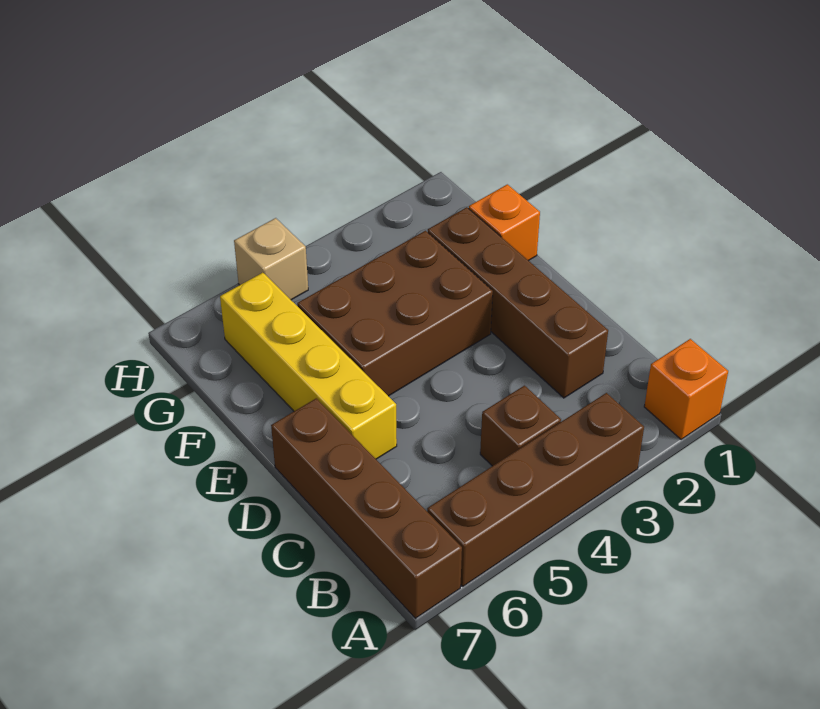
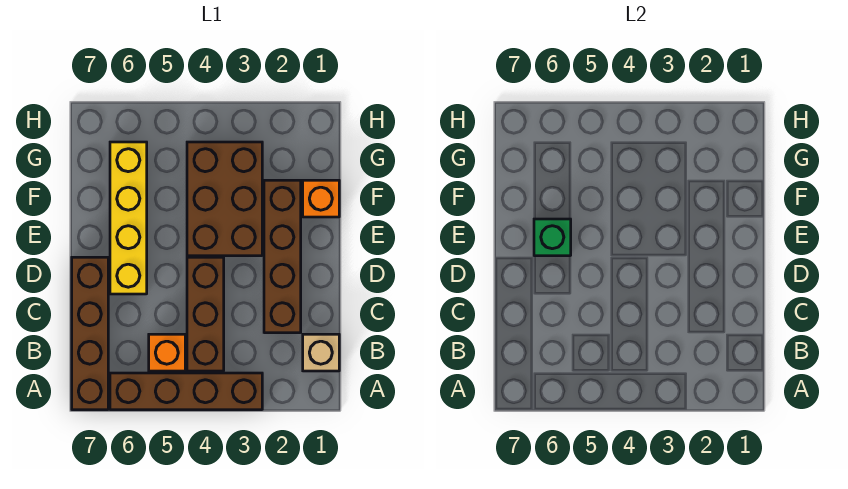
orange brick A1 level 1 -> orange brick B5 level 1
brown brick B4 level 1 -> brown brick B4:D4 level 1
brown brick E3:F5 level 1 -> brown brick E3:G4 level 1
none -> green brick E6 level 2
tan brick H5 level 1 -> tan brick B1 level 1

